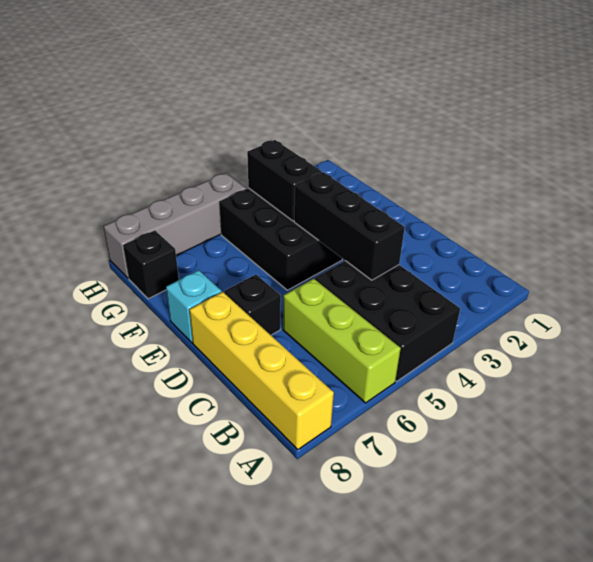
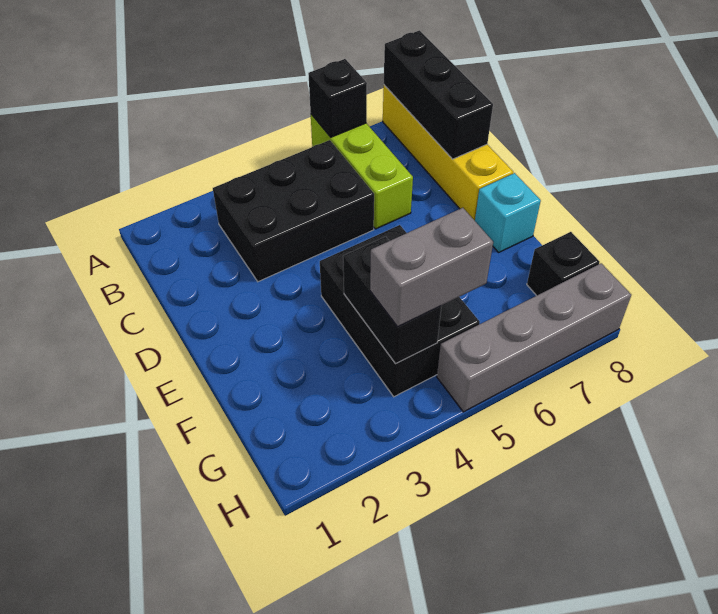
black brick A4:C5 level 1 -> black brick B3:C5 level 1
black brick C4:E4 level 2 -> black brick A8:C8 level 2
black brick D7 level 1 -> black brick A6 level 2
none -> grey brick G4:G5 level 3

